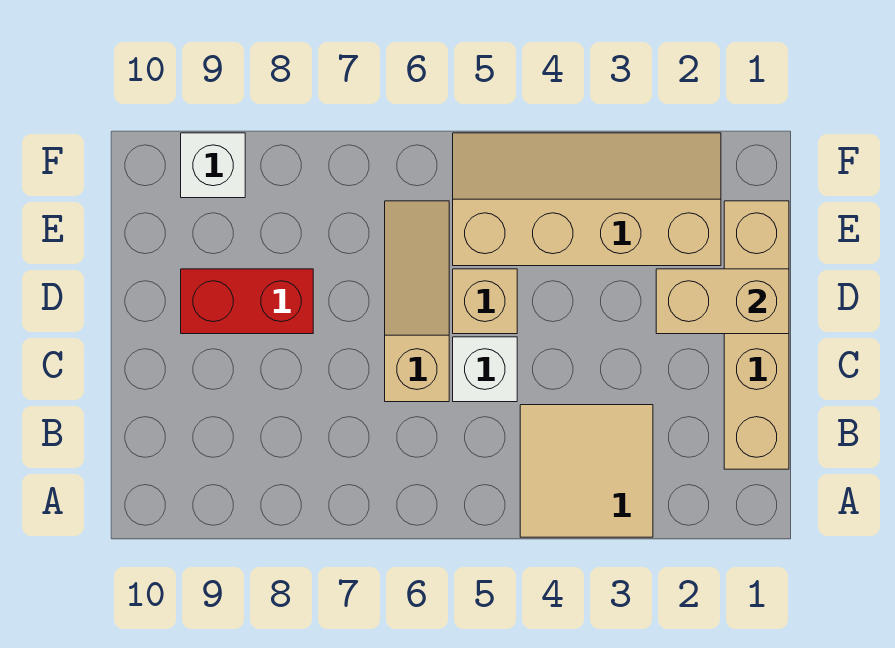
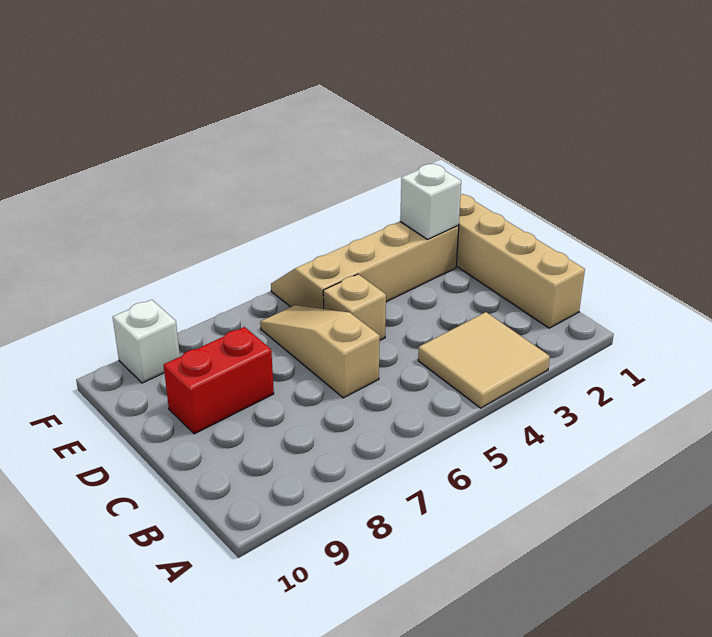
white brick C5 level 1 -> white brick E2 level 2
tan brick D1:D2 level 2 -> none

